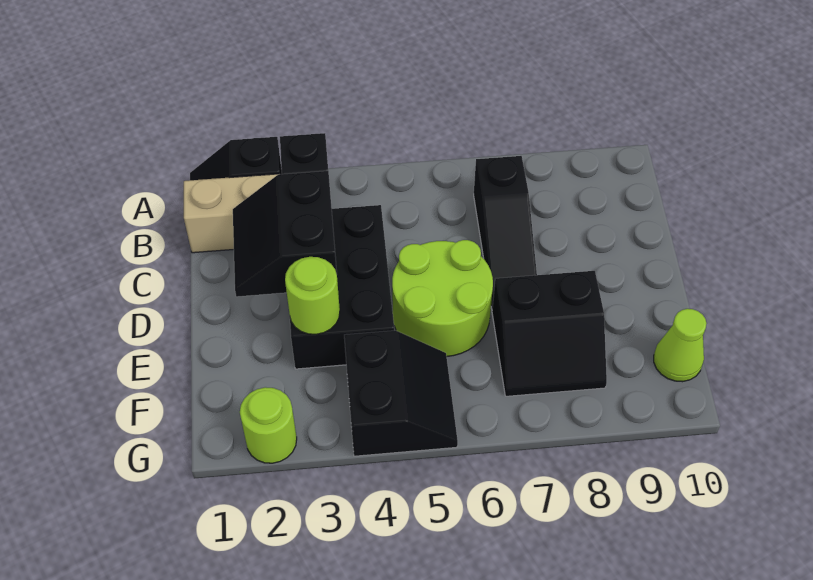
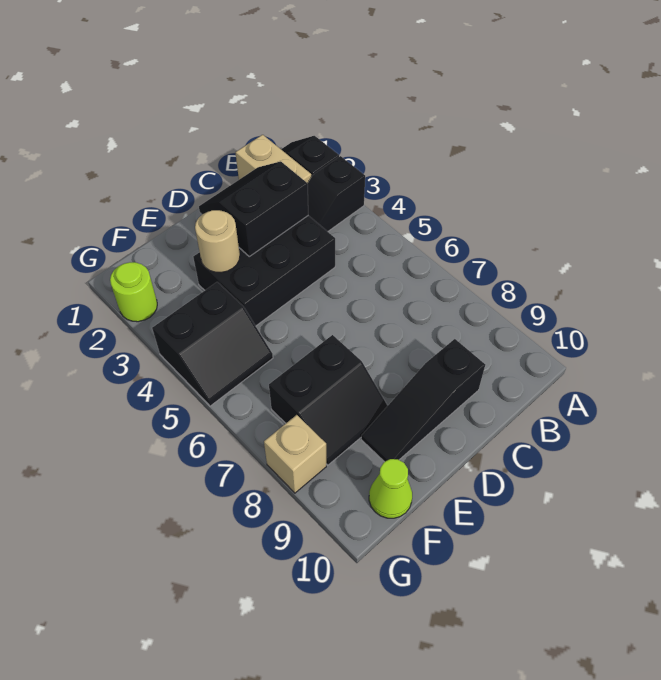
black slope B7:D7 level 1 top B -> black slope C9:E9 level 1 top C
lime round brick D5:E6 level 1 -> none
lime round brick E3 level 2 -> tan round brick E3 level 2
black slope E7:F8 level 1 top E -> black slope E7:F8 level 1 top 7
none -> tan brick G8 level 1

